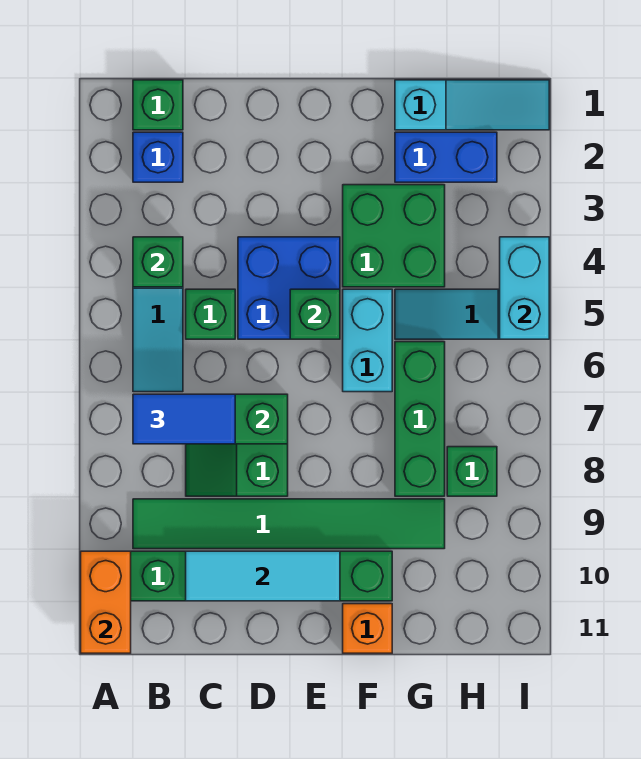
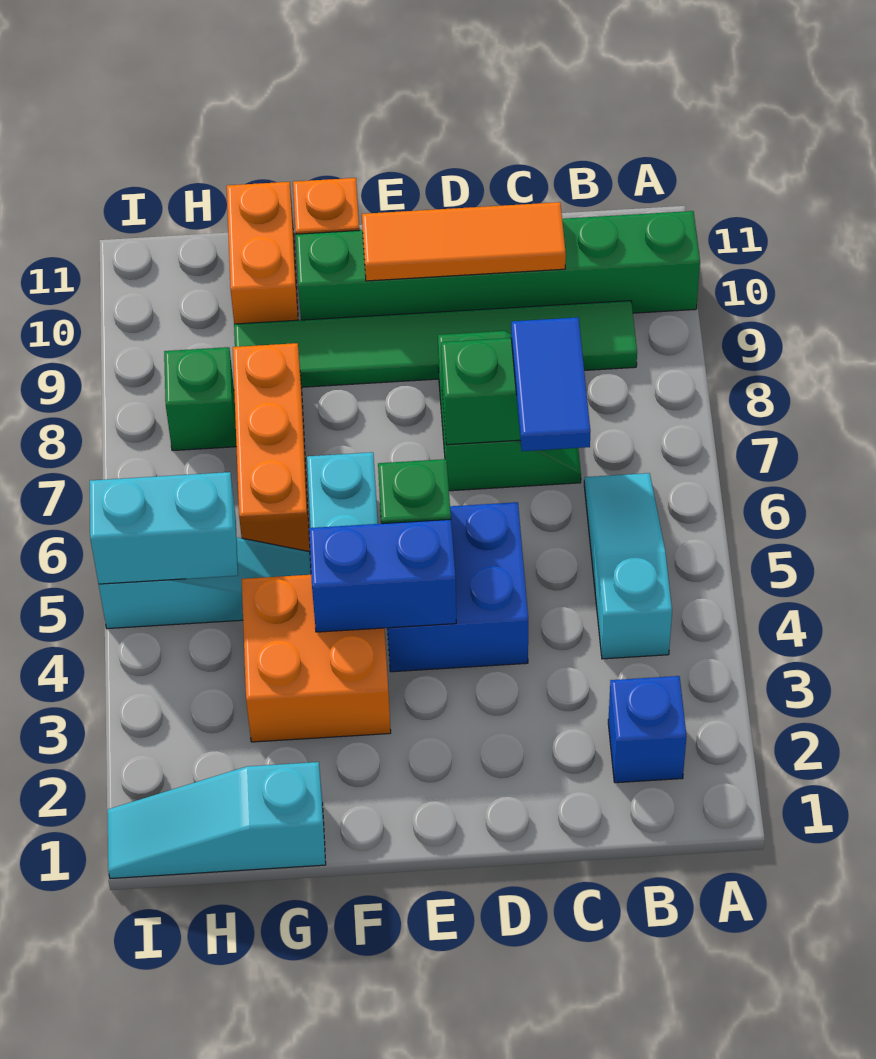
orange brick A10:A11 level 2 -> orange brick G10:G11 level 1
green brick B1 level 1 -> none
green brick B4 level 2 -> none
blue tile B7:C7 level 3 -> blue tile C6:C7 level 3
green brick C5 level 1 -> none
cyan tile C10:E10 level 2 -> orange tile C10:E10 level 2
green brick F3:G4 level 1 -> orange brick F3:G4 level 1
blue brick G2:H2 level 1 -> blue brick E4:F4 level 2
green brick G6:G8 level 1 -> orange brick G6:G8 level 1
cyan brick I4:I5 level 2 -> cyan brick H5:I5 level 2

